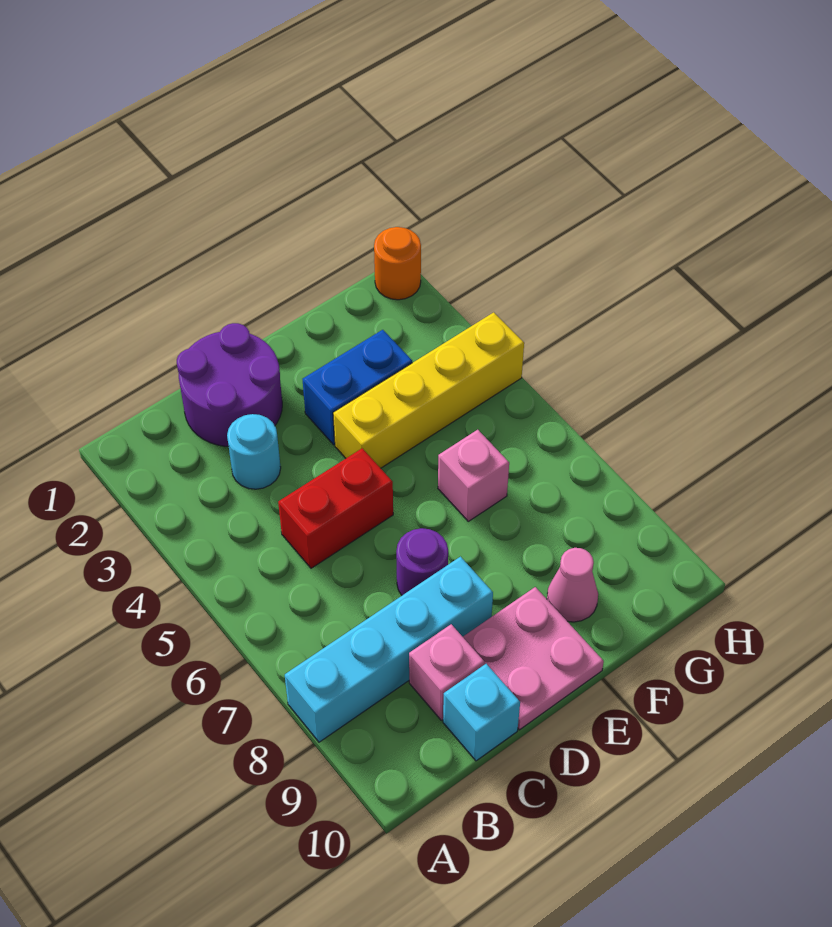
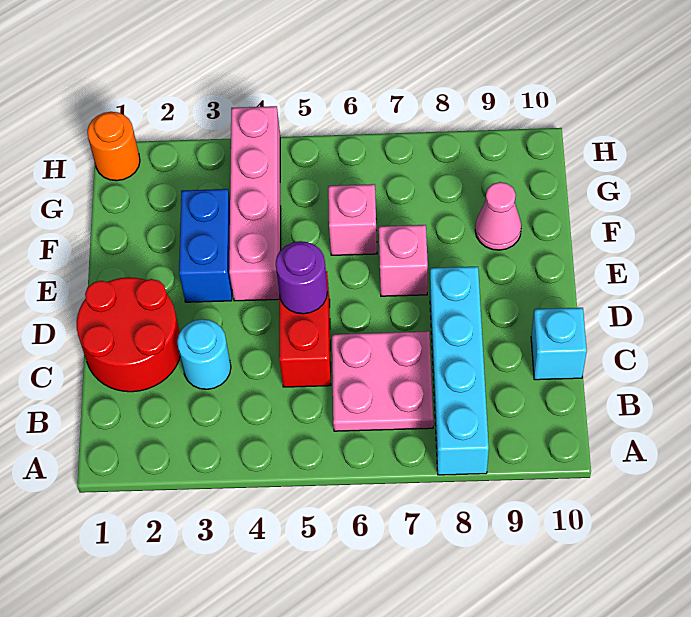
purple round brick C1:D2 level 1 -> red round brick C1:D2 level 1
pink brick C9 level 1 -> pink brick E7 level 1
purple round brick D7 level 1 -> purple round brick D5 level 2
pink plate D9:E10 level 1 -> pink plate B6:C7 level 1
yellow brick E4:H4 level 1 -> pink brick E4:H4 level 1

